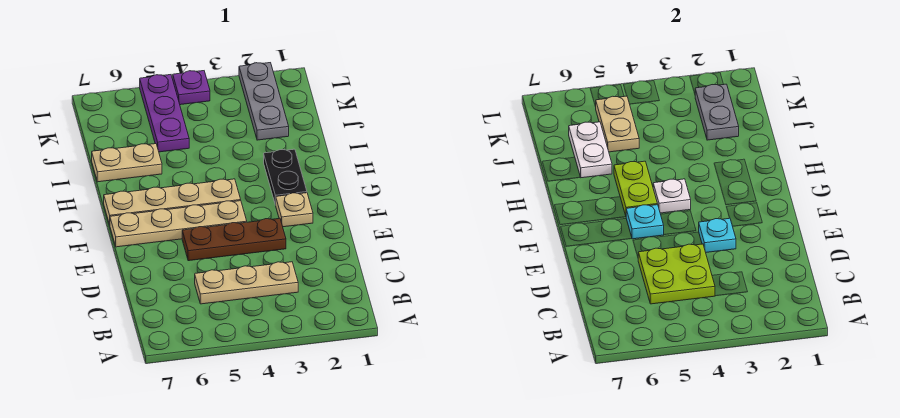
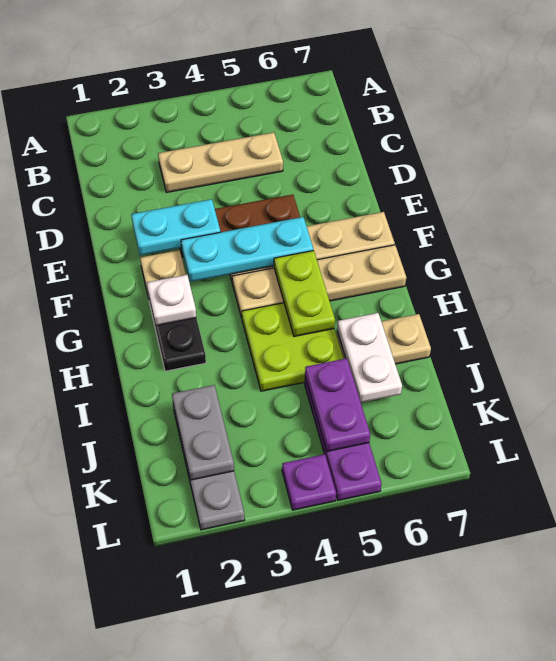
lime plate C4:D5 level 2 -> lime plate H4:I5 level 1
cyan plate E3 level 2 -> cyan plate E2:E3 level 2
cyan plate F5 level 2 -> cyan plate F3:F5 level 2
white plate G4 level 2 -> white plate G2 level 2
tan plate J5:K5 level 2 -> purple plate J5:K5 level 2

